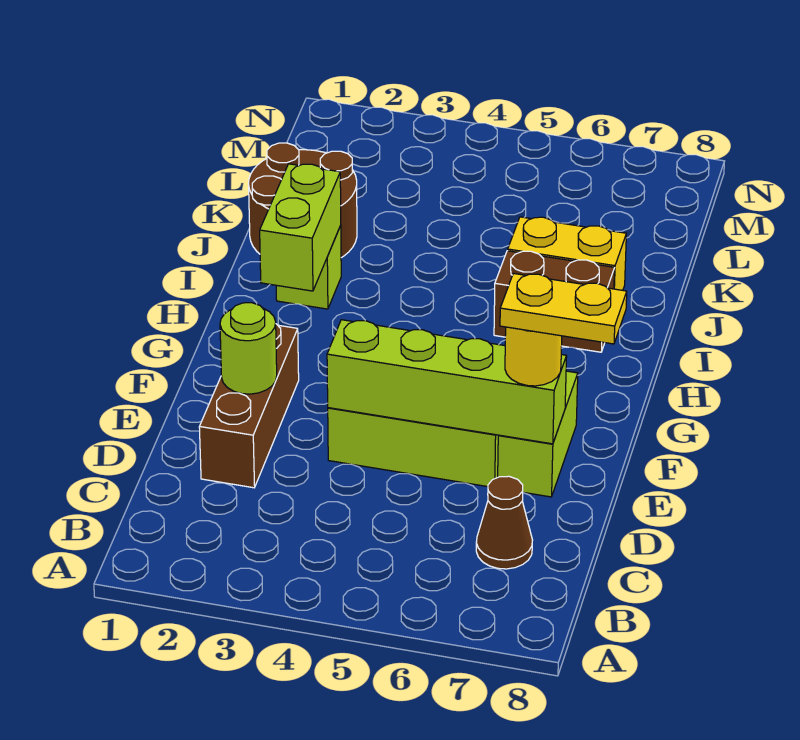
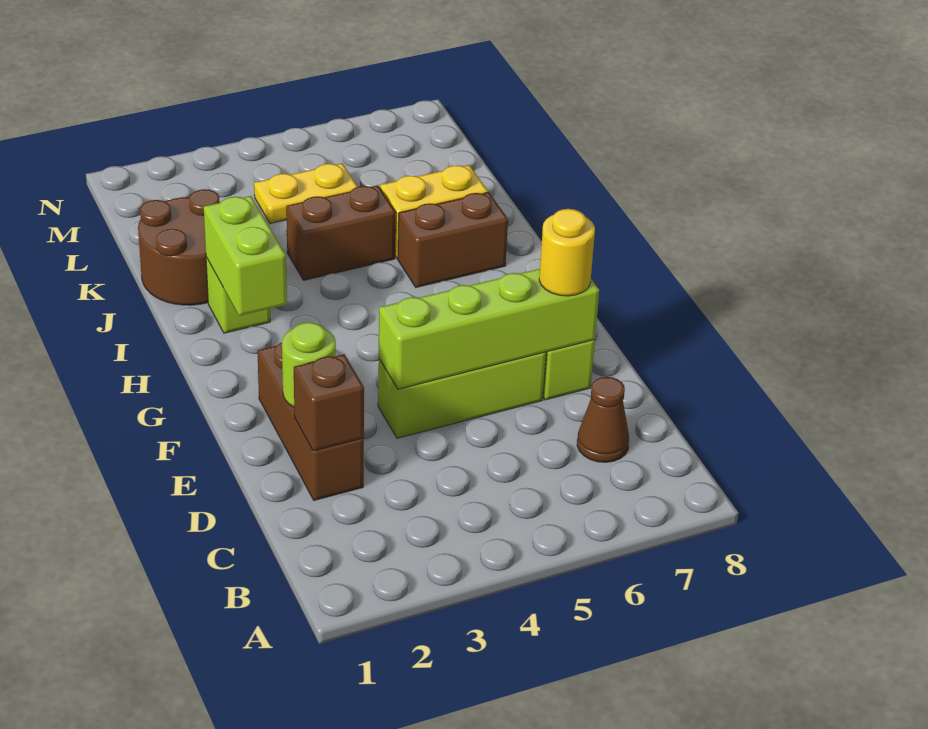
none -> brown brick D2 level 2
yellow plate E7:E8 level 4 -> yellow plate L4:L5 level 1
none -> brown brick J4:J5 level 1

